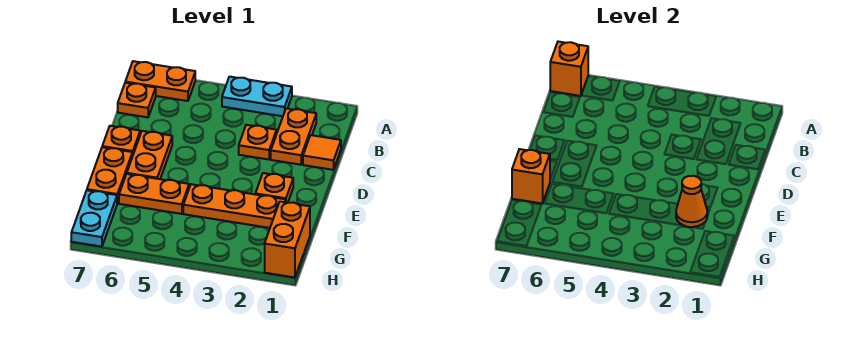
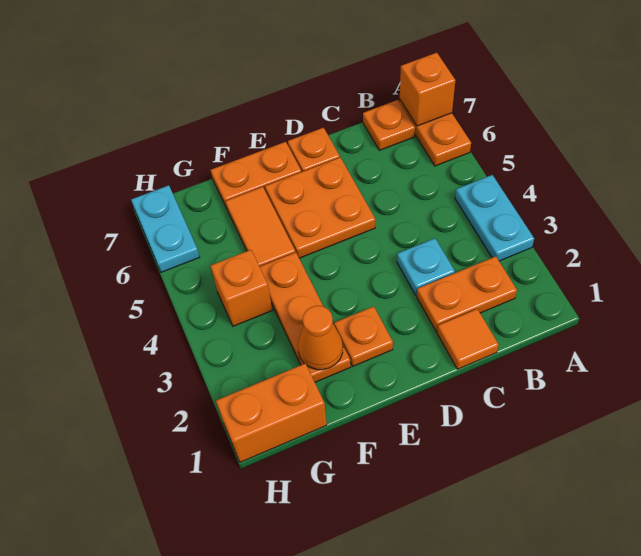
orange plate C3 level 1 -> cyan plate C3 level 1
orange plate D6:E6 level 1 -> orange plate D5:E6 level 1
orange plate F5:F6 level 1 -> orange tile F5:F6 level 1
orange brick F7 level 2 -> orange brick G4 level 1
cyan plate G7:H7 level 1 -> cyan plate H6:H7 level 1

